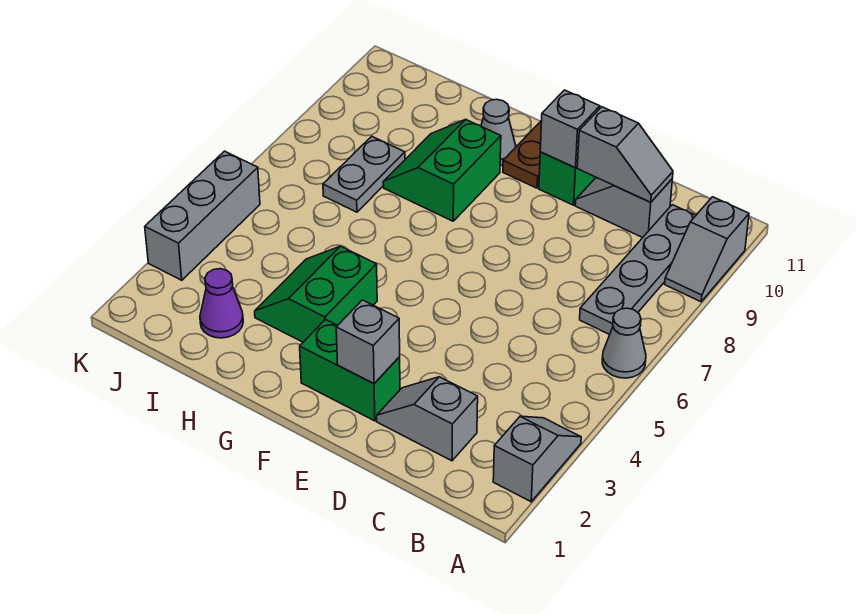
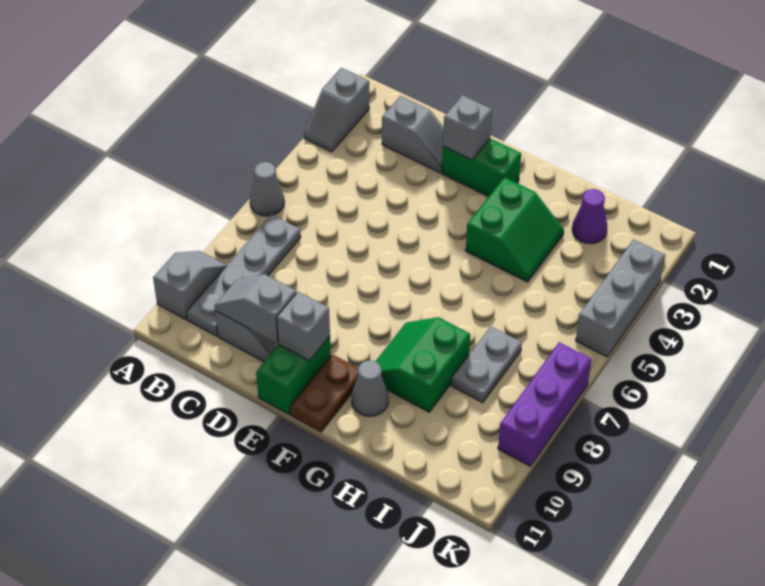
green slope G8:H9 level 1 top G -> green slope G8:H9 level 1 top H
none -> purple brick K7:K9 level 1

